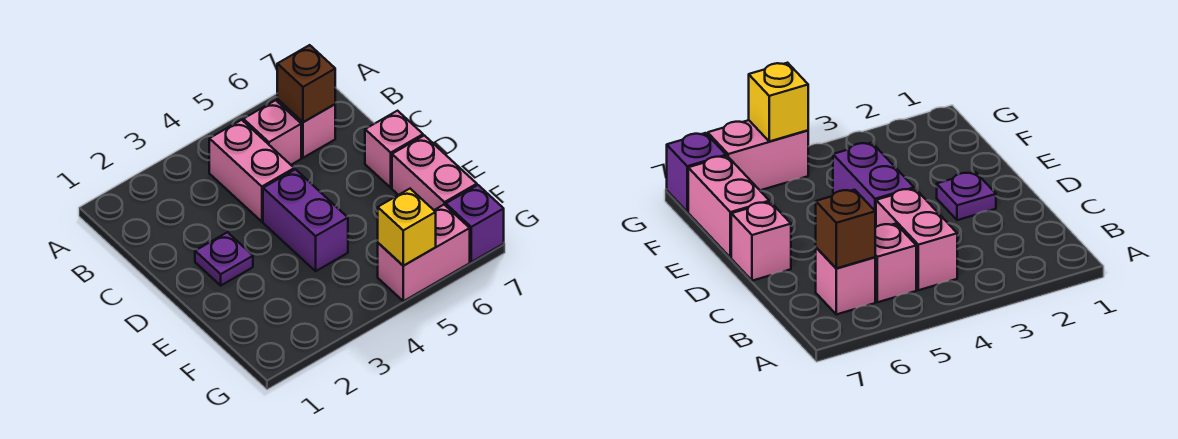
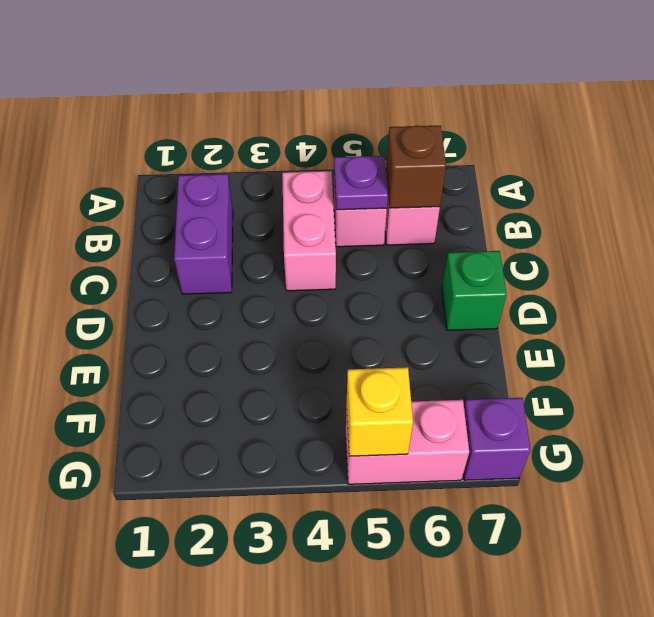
purple plate D2 level 1 -> purple plate B5 level 2
purple brick D4:E4 level 1 -> purple brick B2:C2 level 1
pink brick D7 level 1 -> green brick D7 level 1
pink brick E7:F7 level 1 -> none

